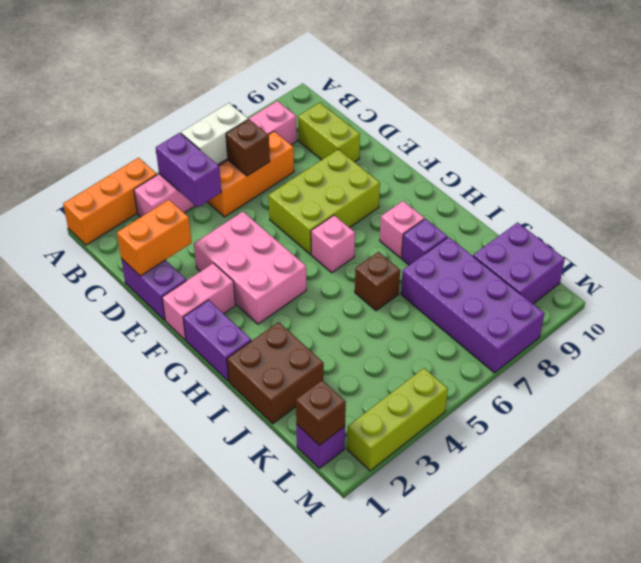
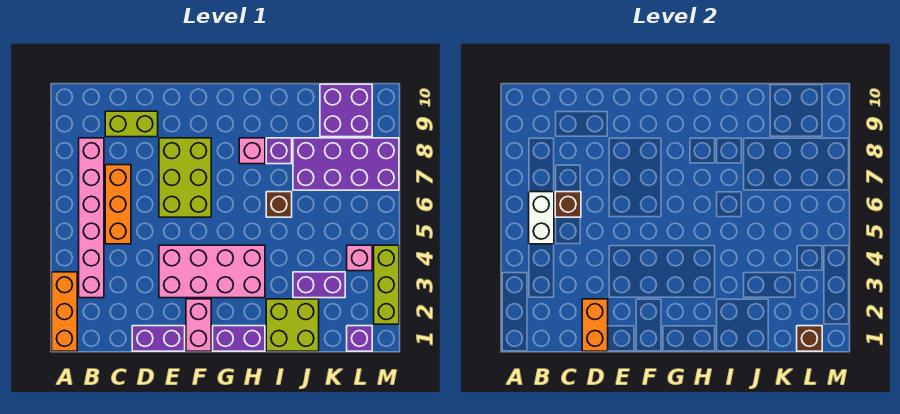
purple brick B4:C4 level 2 -> purple brick J3:K3 level 1
pink brick E3:G4 level 1 -> pink brick E3:H4 level 1
pink brick G6 level 1 -> pink brick L4 level 1
brown brick I1:J2 level 1 -> lime brick I1:J2 level 1

